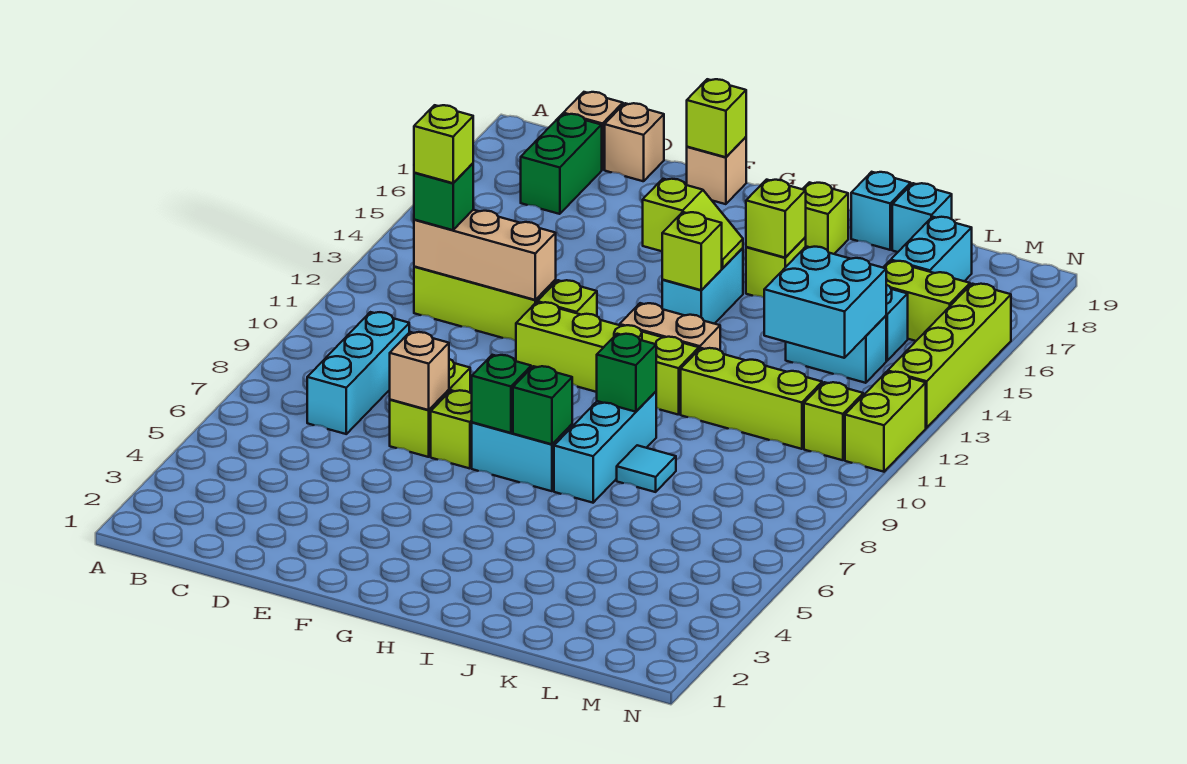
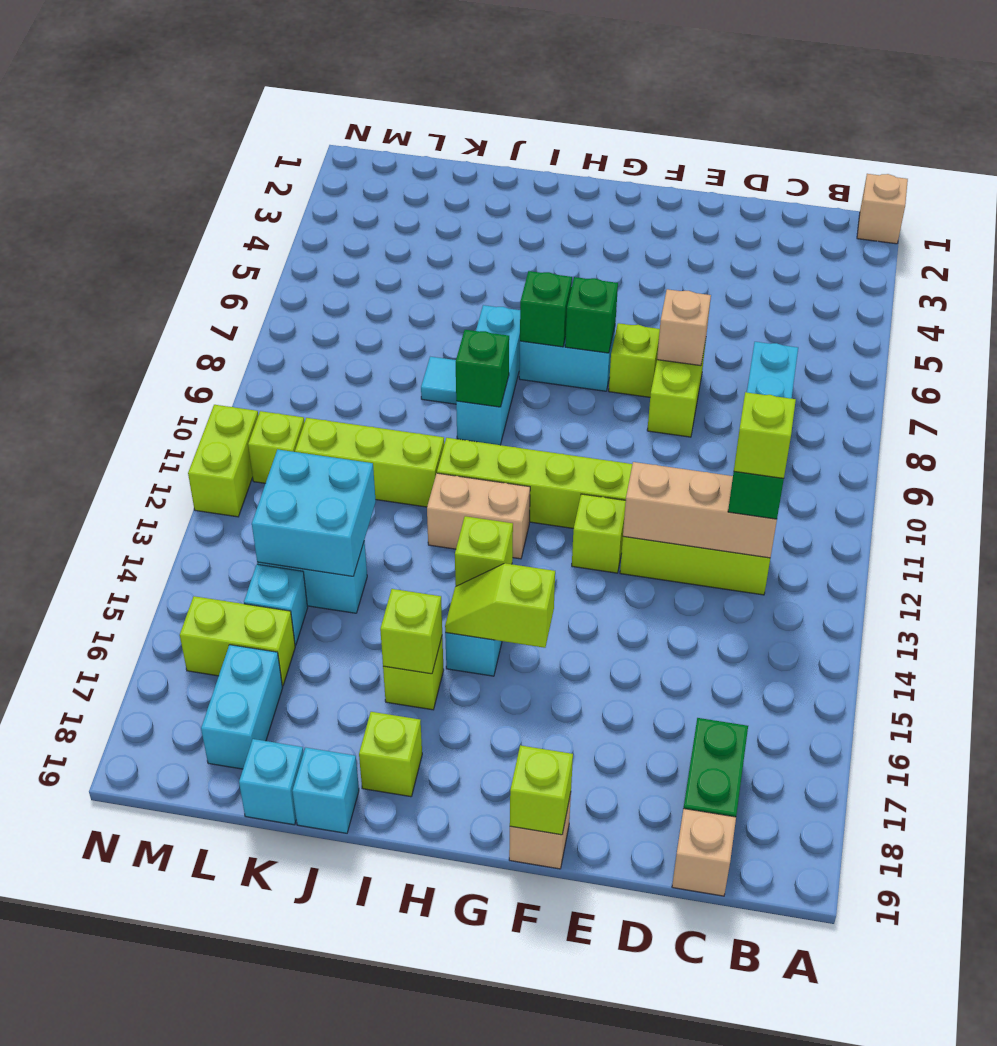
tan brick D19 level 1 -> tan brick A1 level 1
lime brick N13:N16 level 1 -> none

